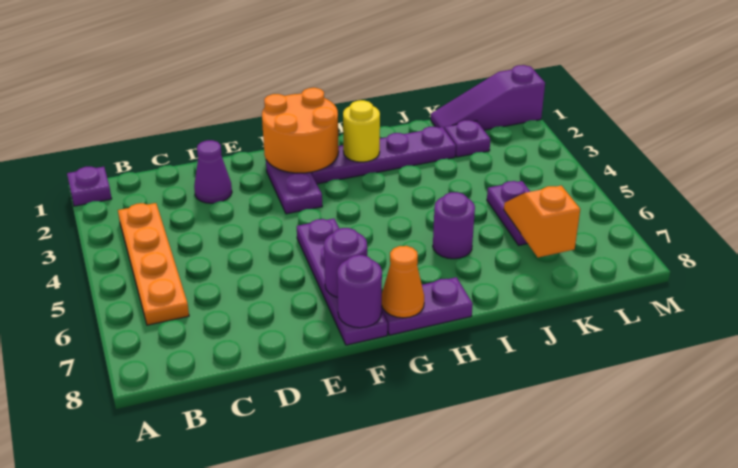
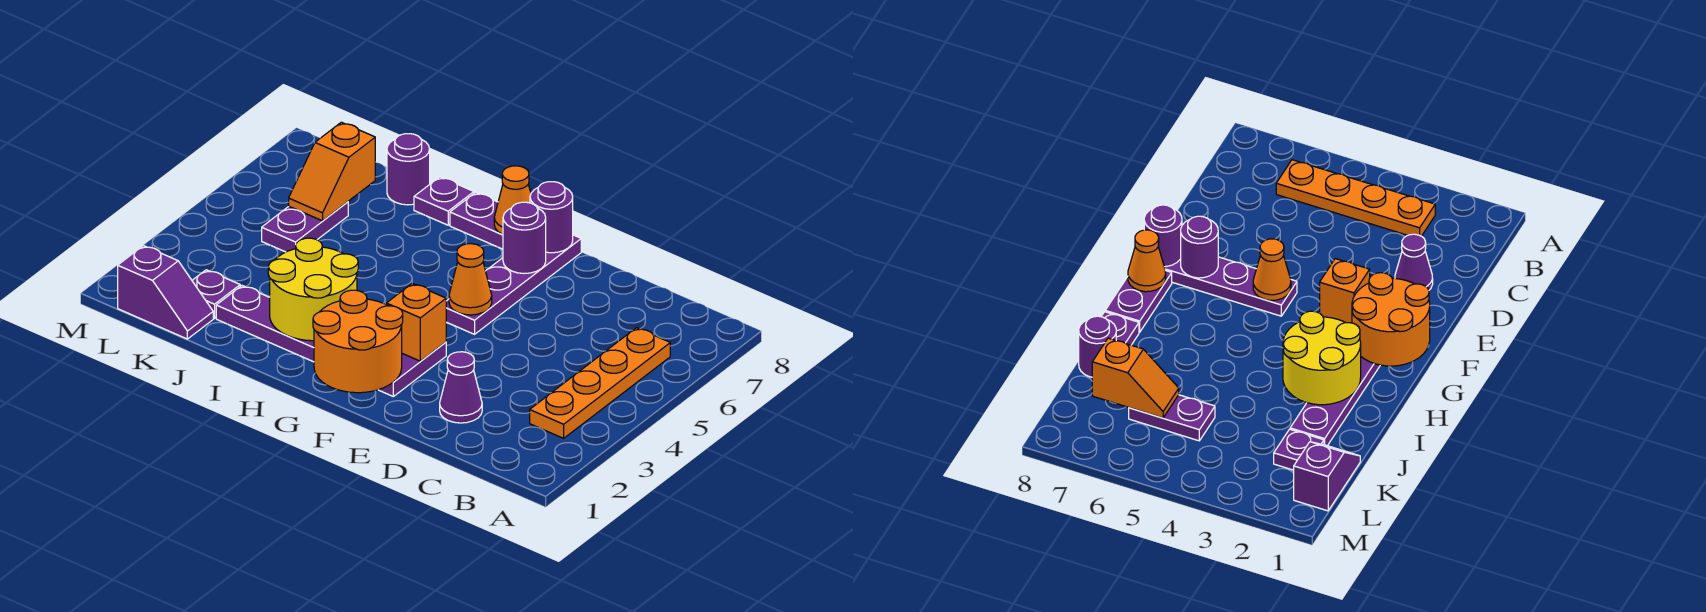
purple plate A1 level 1 -> purple plate I8 level 1
none -> orange brick F3 level 2
none -> orange cone F5 level 2
yellow round brick H2 level 2 -> yellow round brick H2:I3 level 2
purple round brick I6 level 1 -> purple round brick J8 level 1
purple slope K1:M1 level 1 top M -> purple slope K1:L1 level 1 top L

